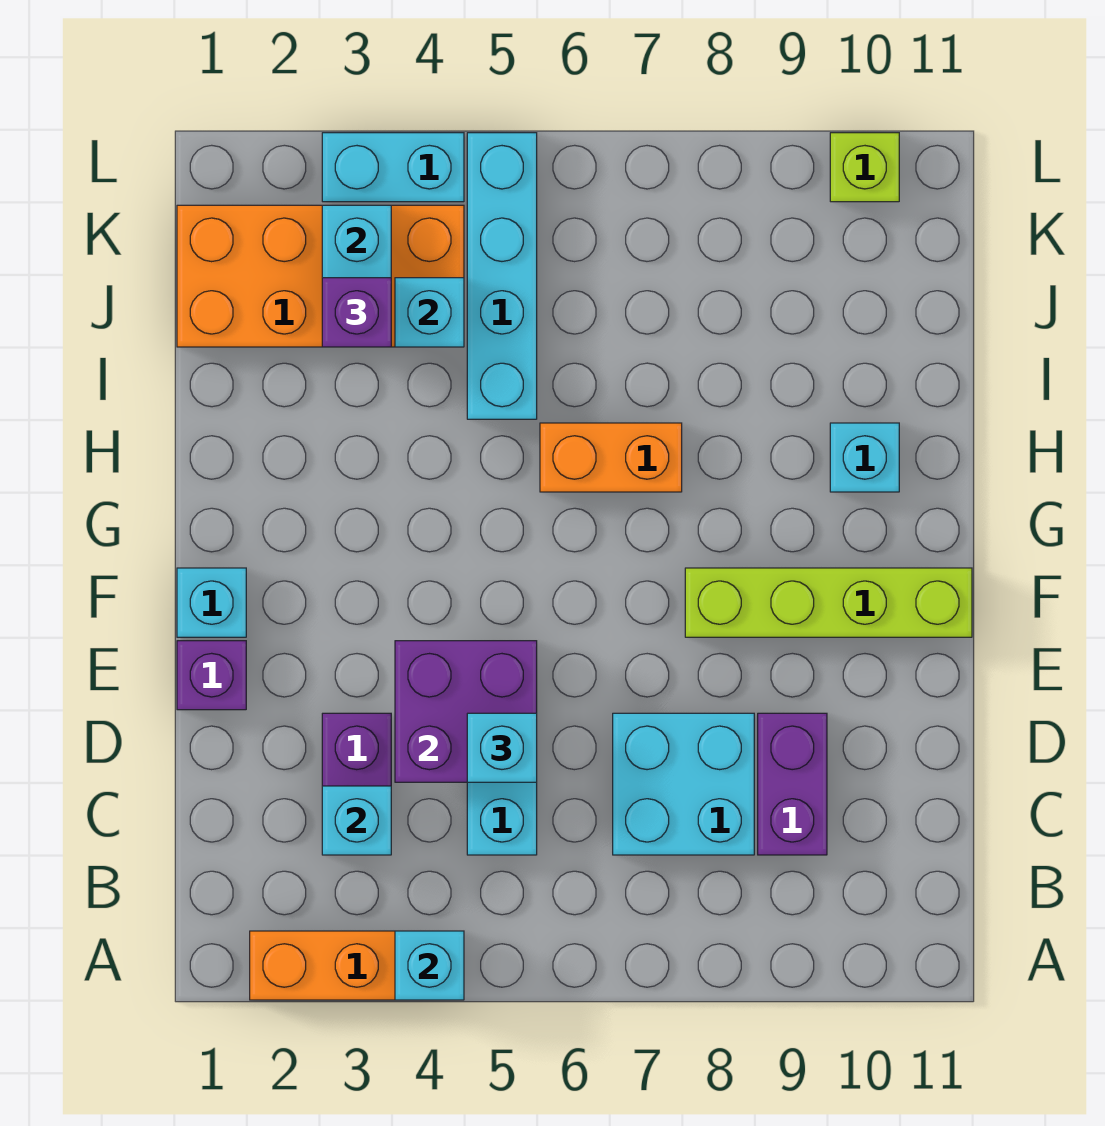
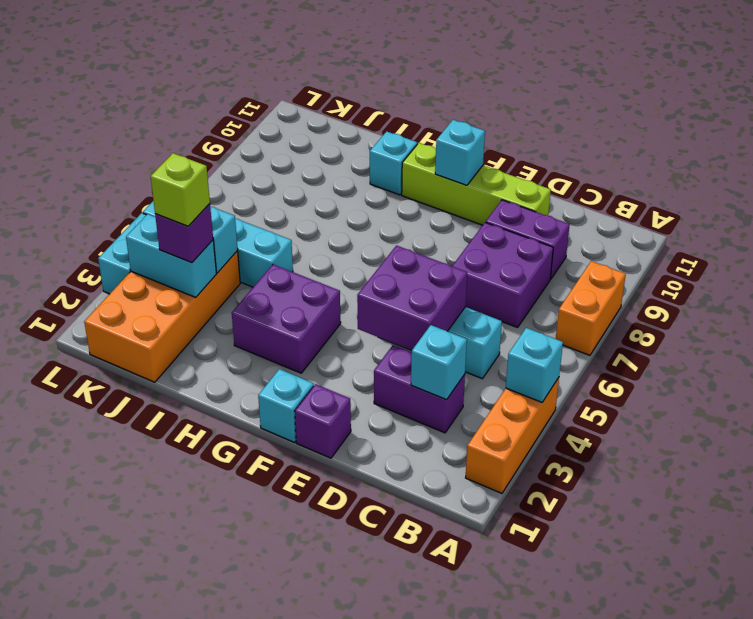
cyan brick C7:D8 level 1 -> purple brick C7:D8 level 1
cyan brick D5 level 3 -> cyan brick F10 level 2
lime brick F8:F11 level 1 -> lime brick D10:G10 level 1
none -> purple brick G3:H4 level 1
orange brick H6:H7 level 1 -> orange brick A7:A8 level 1
lime brick L10 level 1 -> lime brick J3 level 4

